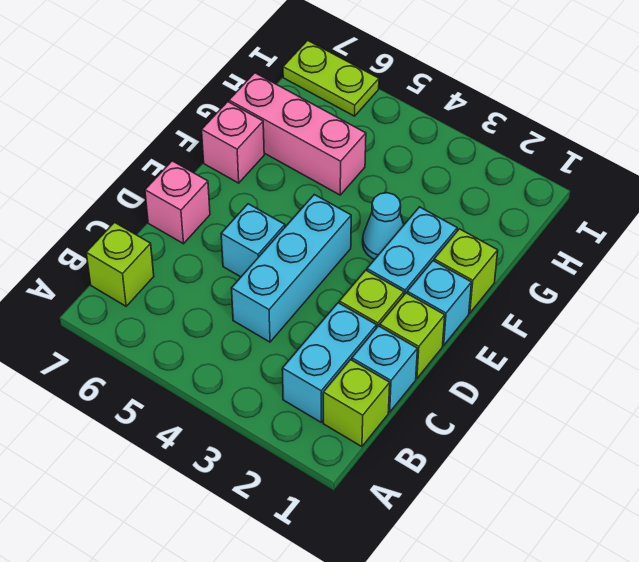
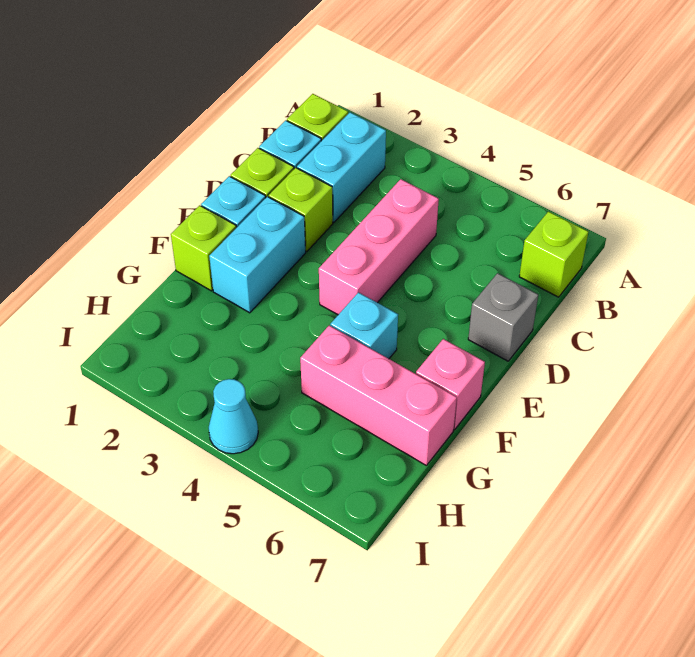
cyan brick C4:E4 level 1 -> pink brick C4:E4 level 1
cyan brick D5 level 1 -> cyan brick F5 level 1
pink brick D7 level 1 -> grey brick D7 level 1
cyan cone F3 level 1 -> cyan cone I4 level 1
lime plate I6:I7 level 1 -> none

